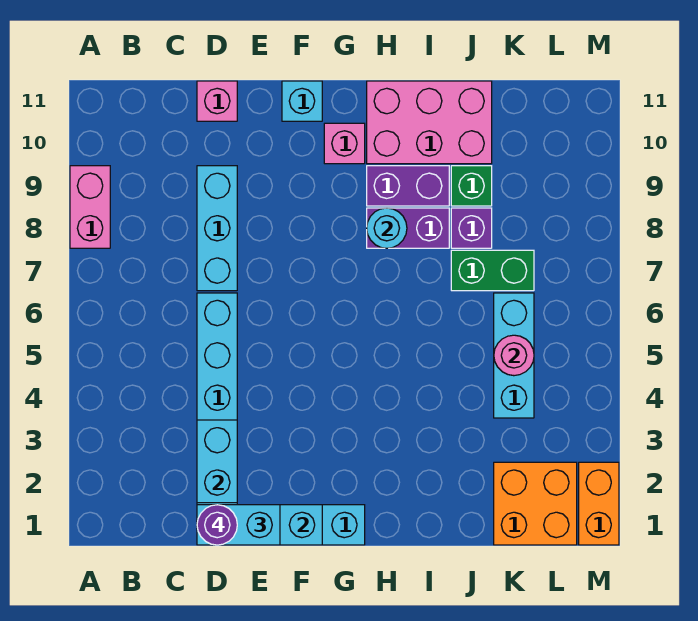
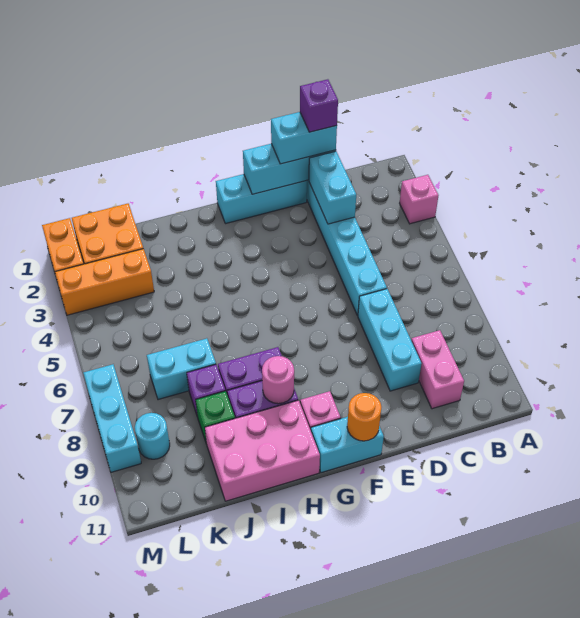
pink brick A8:A9 level 1 -> pink brick C9:C10 level 1
purple round brick D1 level 4 -> purple brick D1 level 4
pink brick D11 level 1 -> pink brick A3 level 1
cyan brick F11 level 1 -> cyan brick F11:G11 level 1
none -> orange round brick F11 level 2
cyan round brick H8 level 2 -> cyan round brick L9 level 1
green brick J7:K7 level 1 -> cyan brick J7:K7 level 1
none -> orange brick K3:M3 level 1
cyan brick K4:K6 level 1 -> cyan brick M7:M9 level 1
pink round brick K5 level 2 -> pink round brick H9 level 2

